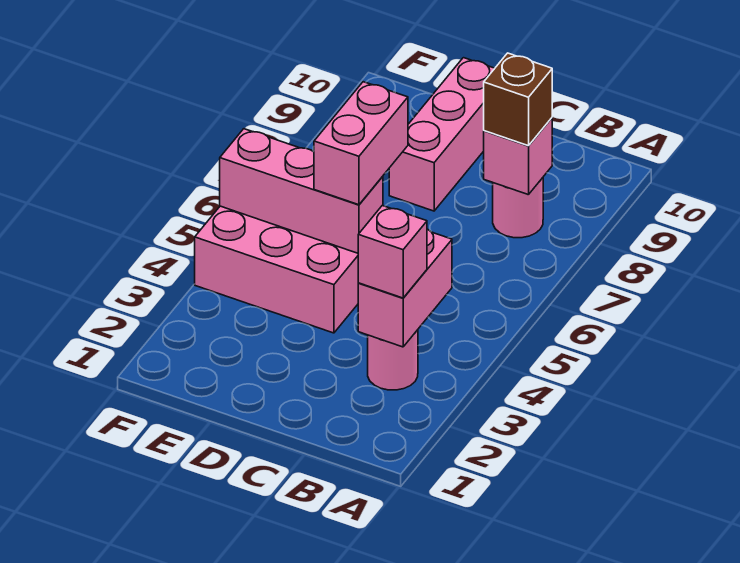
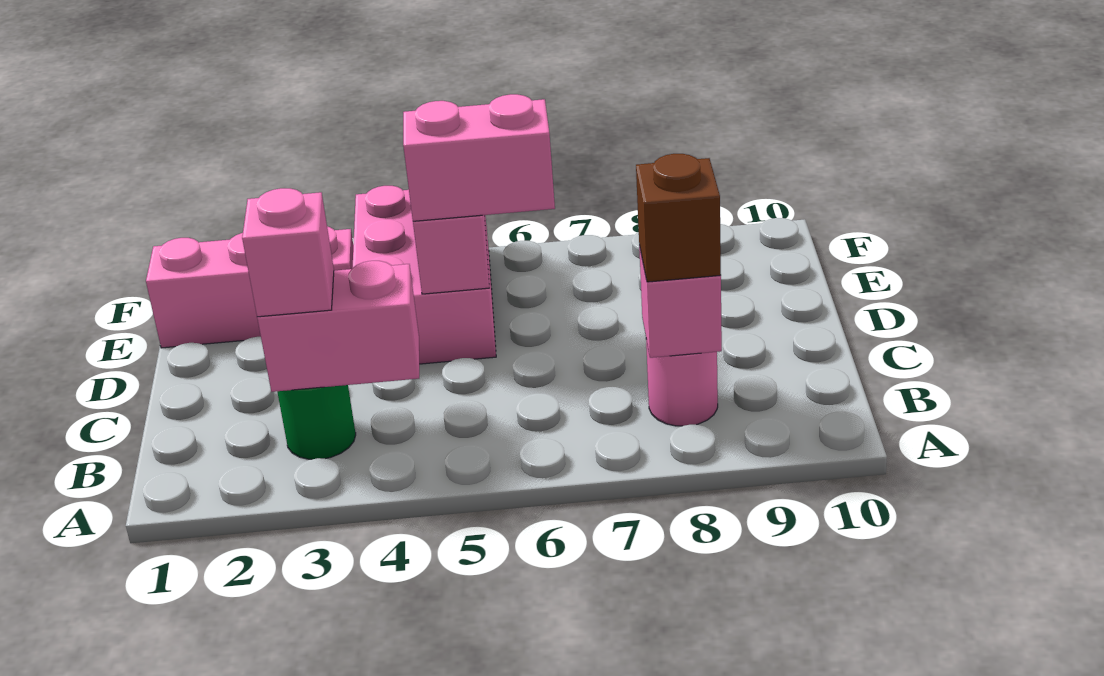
pink round brick B3 level 1 -> green round brick B3 level 1
pink brick D8:D10 level 1 -> pink brick E1:E3 level 1

